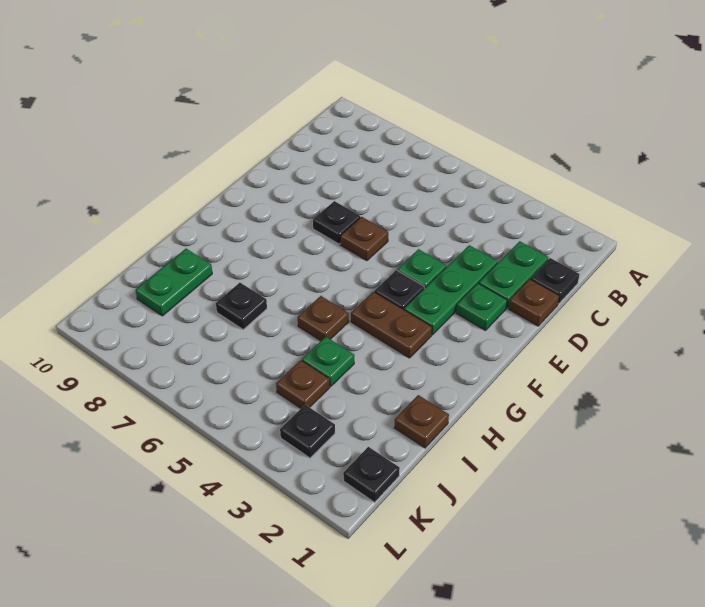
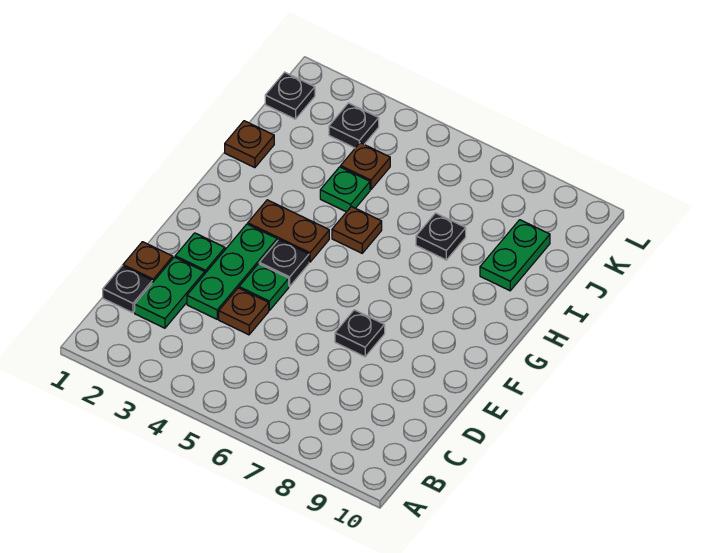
brown plate E6 level 1 -> brown plate D4 level 1

